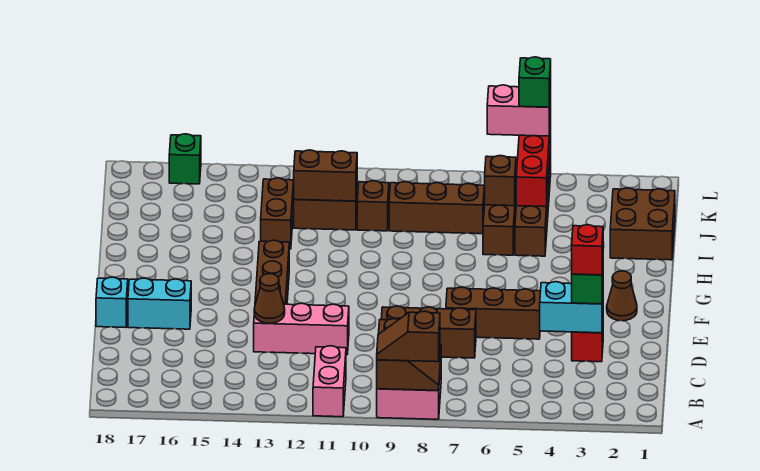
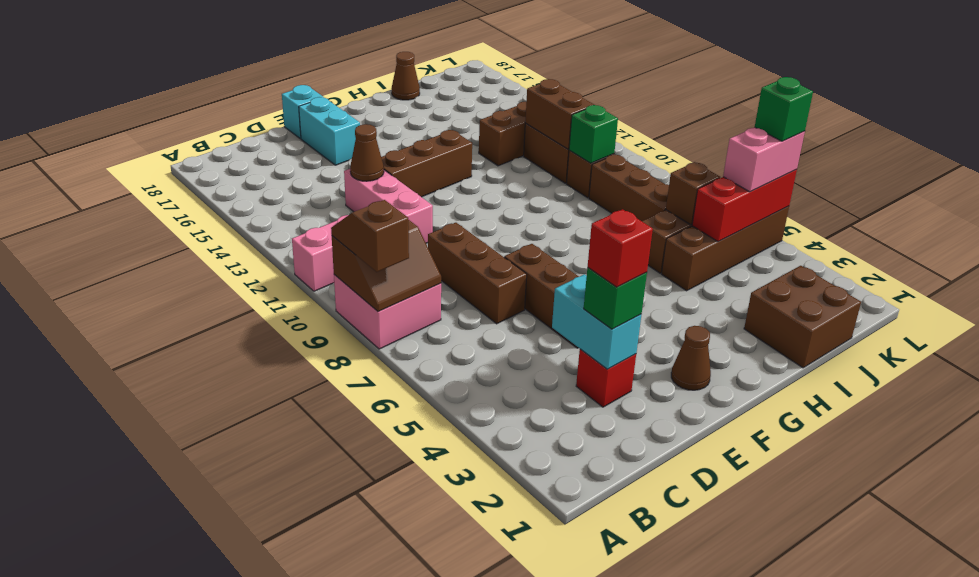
none -> brown cone I18 level 1
pink brick L5:L6 level 3 -> pink brick K5:L5 level 3
green brick L16 level 1 -> green brick J10 level 2

